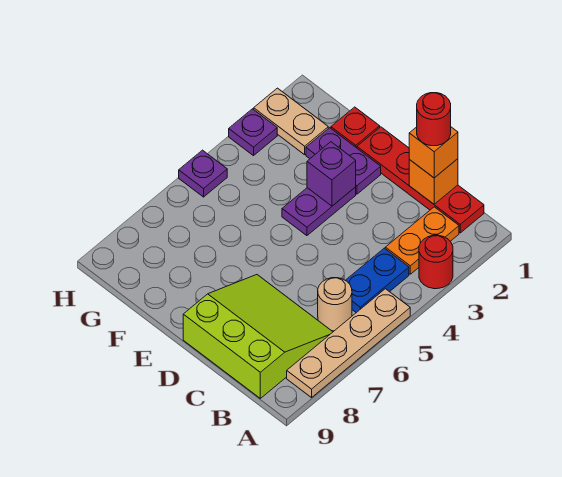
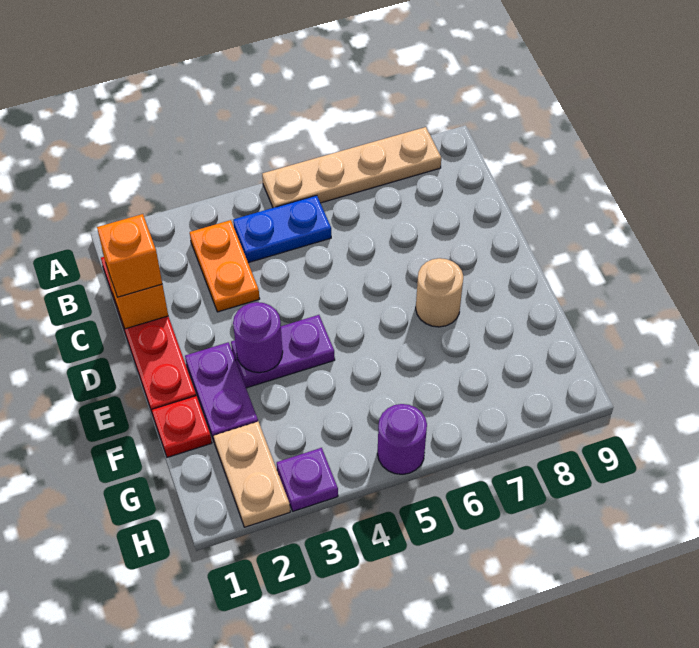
red round brick A3 level 1 -> none
orange plate B2:B3 level 1 -> orange plate B3:C3 level 1
tan round brick B6 level 1 -> tan round brick E7 level 1
lime slope B7:D9 level 1 top 9 -> none
red round brick C1 level 4 -> none
purple brick E3 level 2 -> purple round brick E3 level 2
purple plate H5 level 1 -> purple round brick H5 level 1

